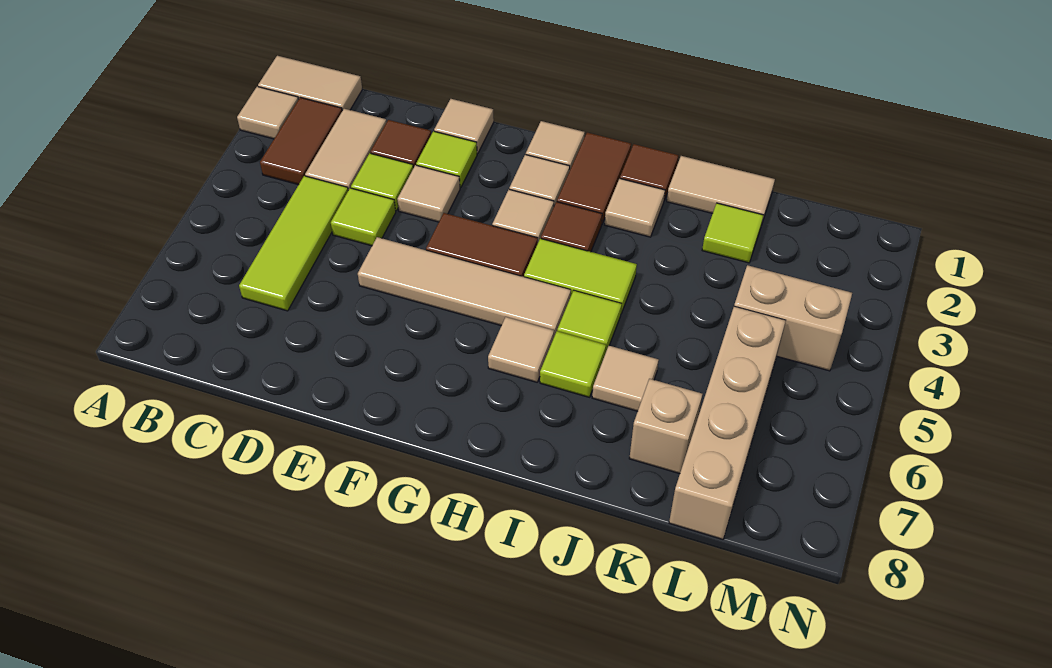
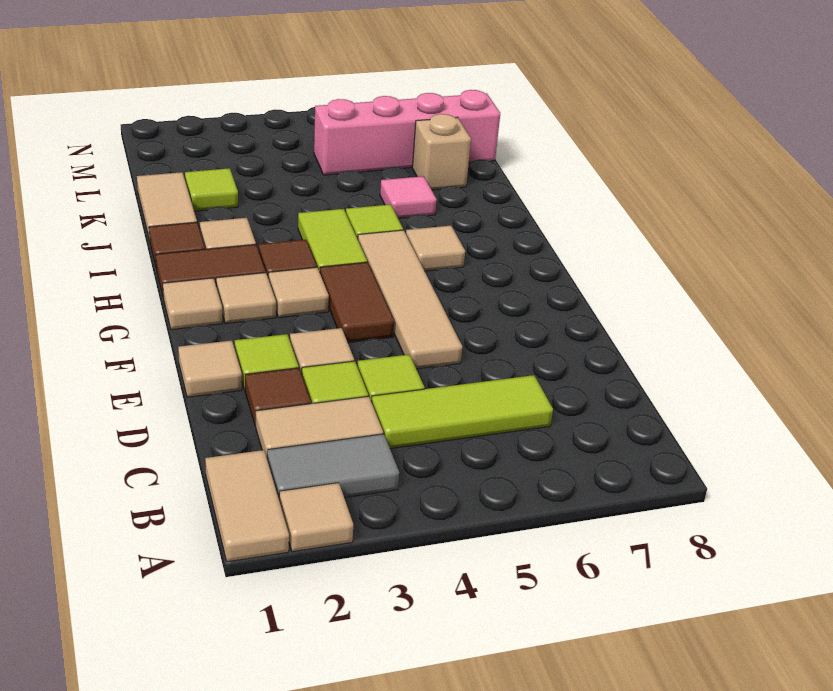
brown tile B2:B3 level 1 -> grey tile B2:B3 level 1
lime tile I6 level 1 -> none
tan tile J6 level 1 -> pink tile J6 level 1
tan brick L4:M4 level 1 -> none
tan brick L5:L8 level 1 -> pink brick L5:L8 level 1

